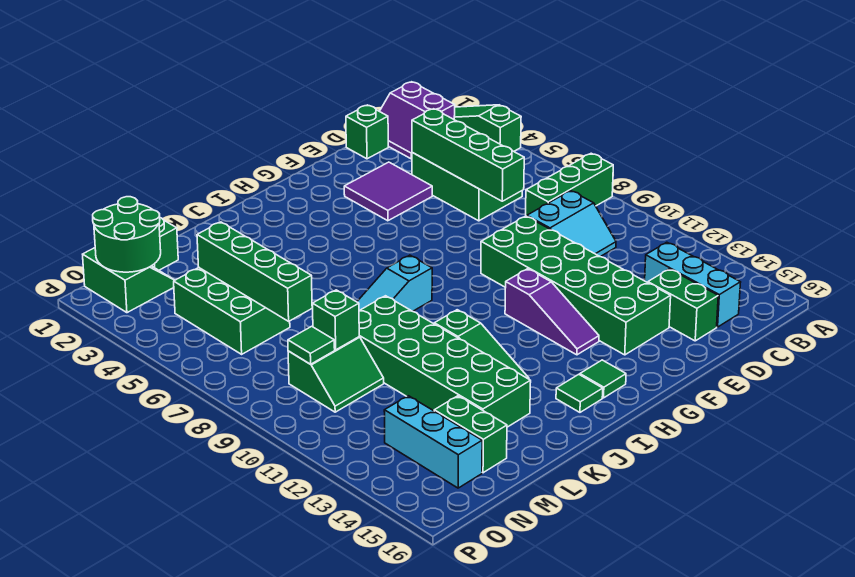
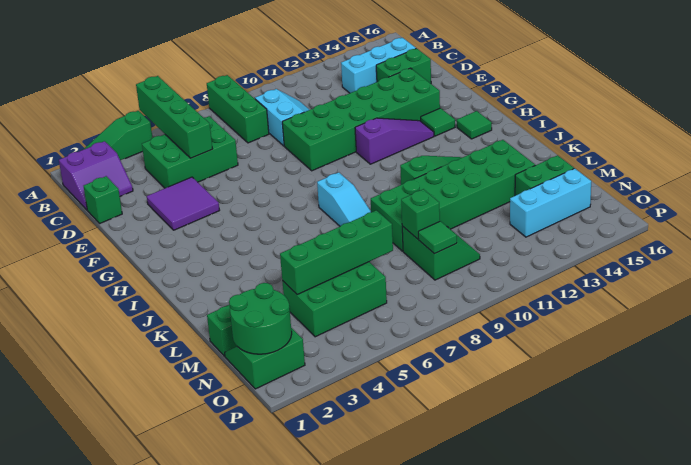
green brick D4:D7 level 2 -> green brick A5:D5 level 2
green tile I15 level 1 -> green tile G14 level 1

